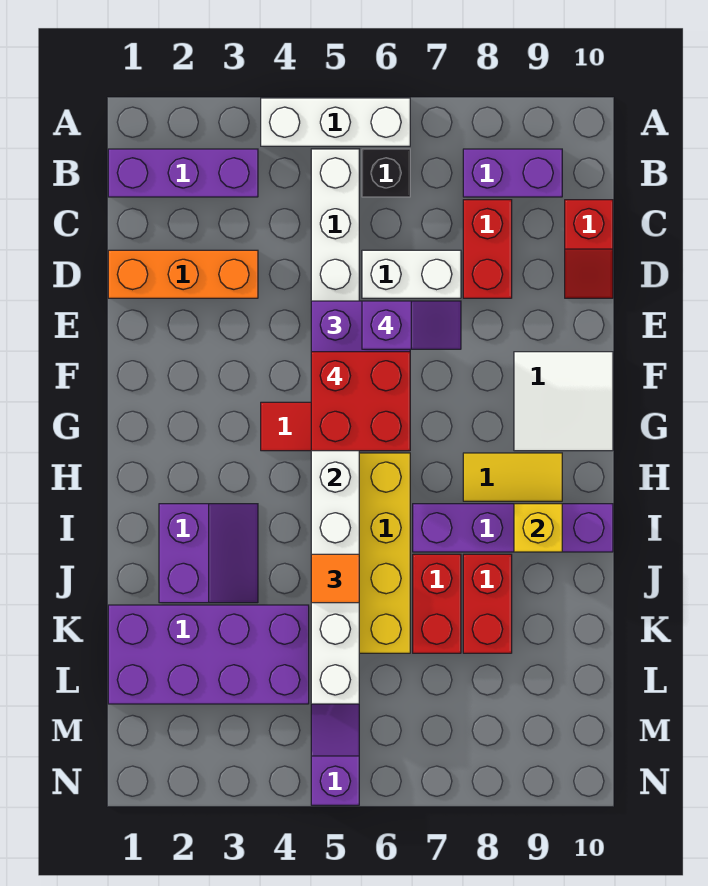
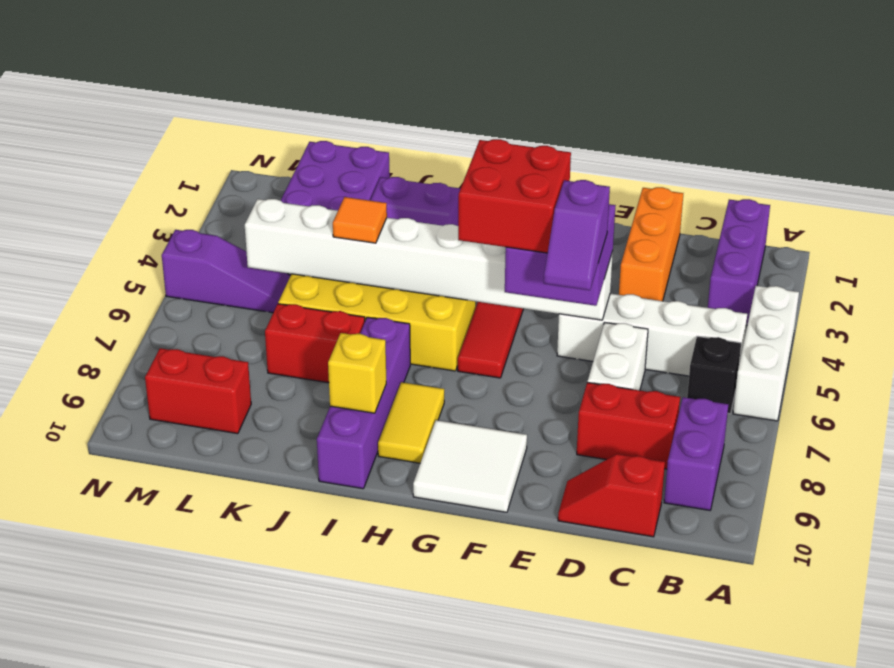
red brick J8:K8 level 1 -> red brick L9:M9 level 1

